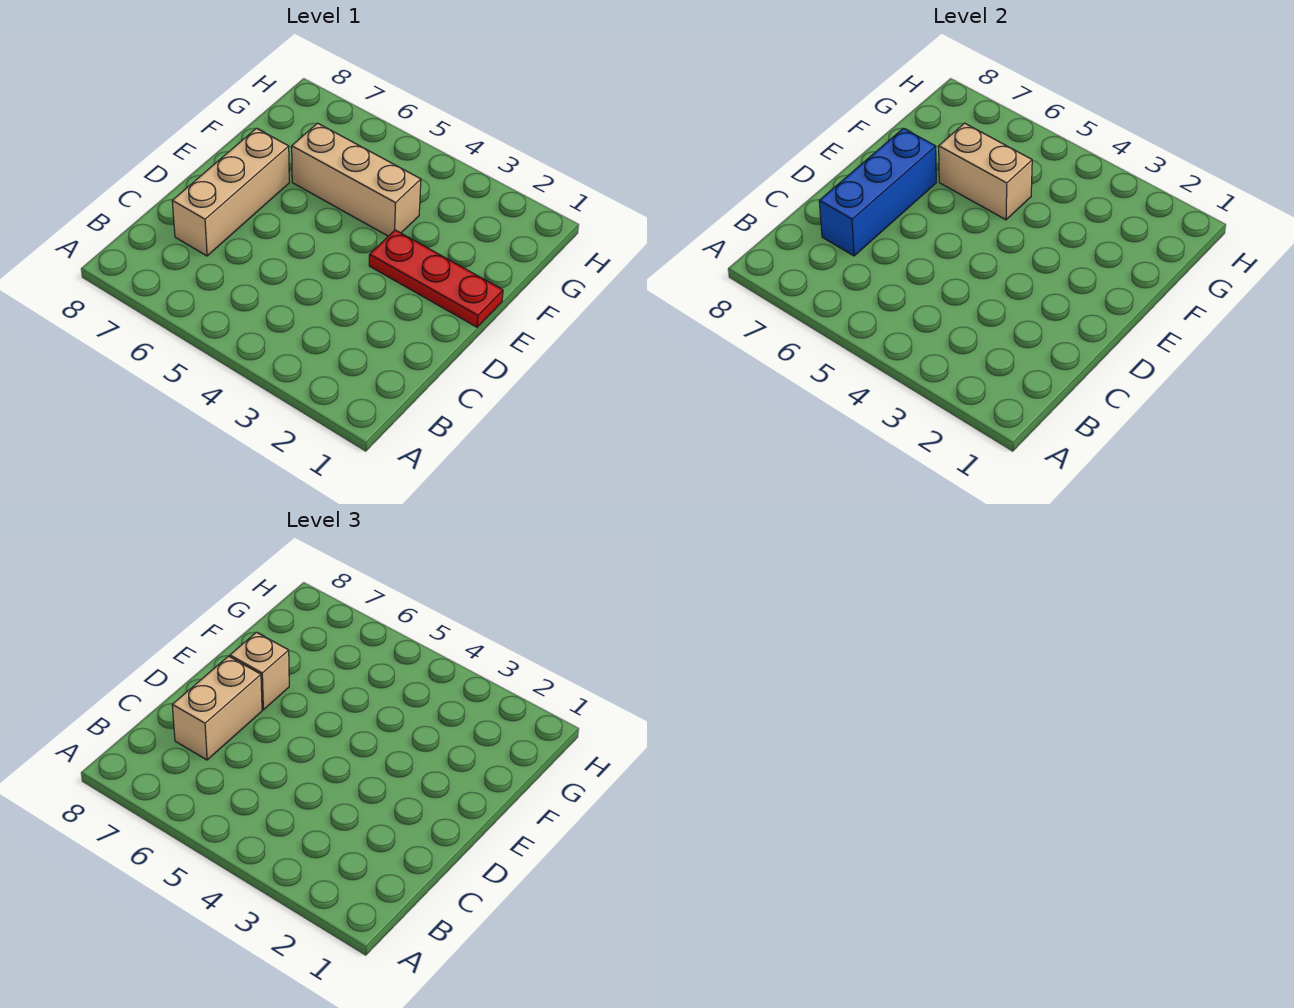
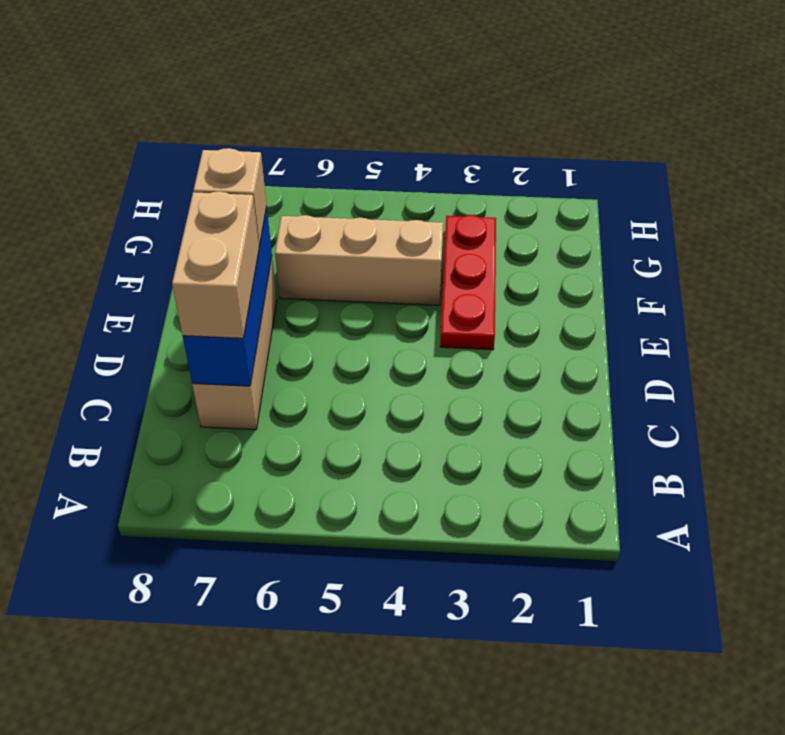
red plate E1:E3 level 1 -> red plate E3:G3 level 1
tan brick F5:F6 level 2 -> none

